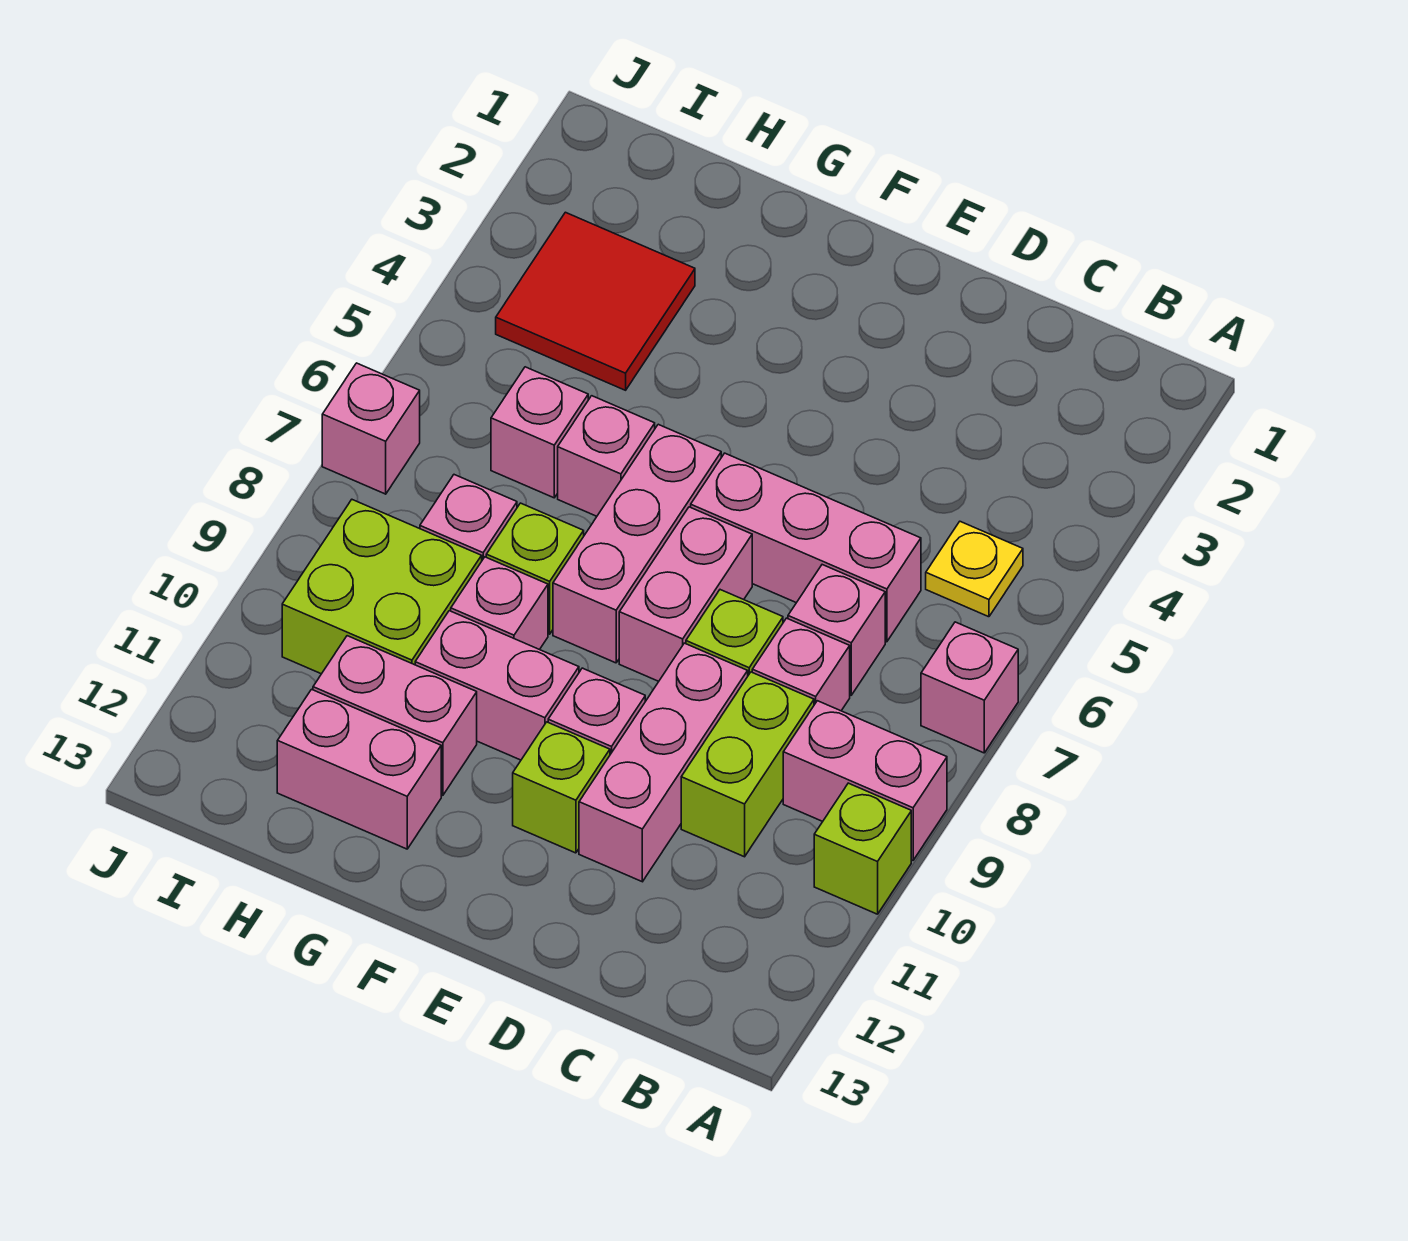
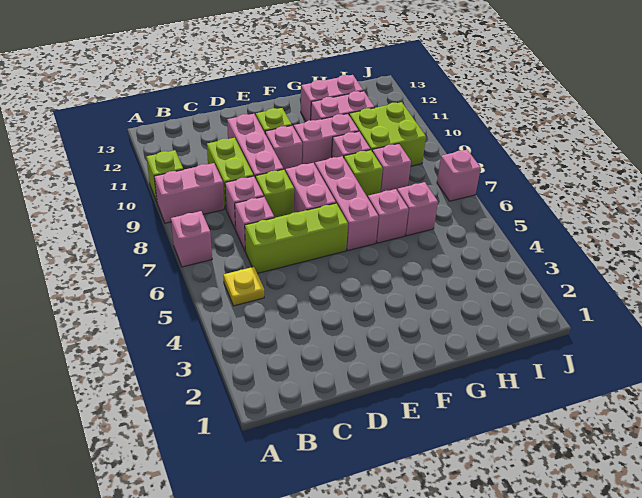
pink brick C6:E6 level 1 -> lime brick C6:E6 level 1
red tile H3:I4 level 1 -> none

